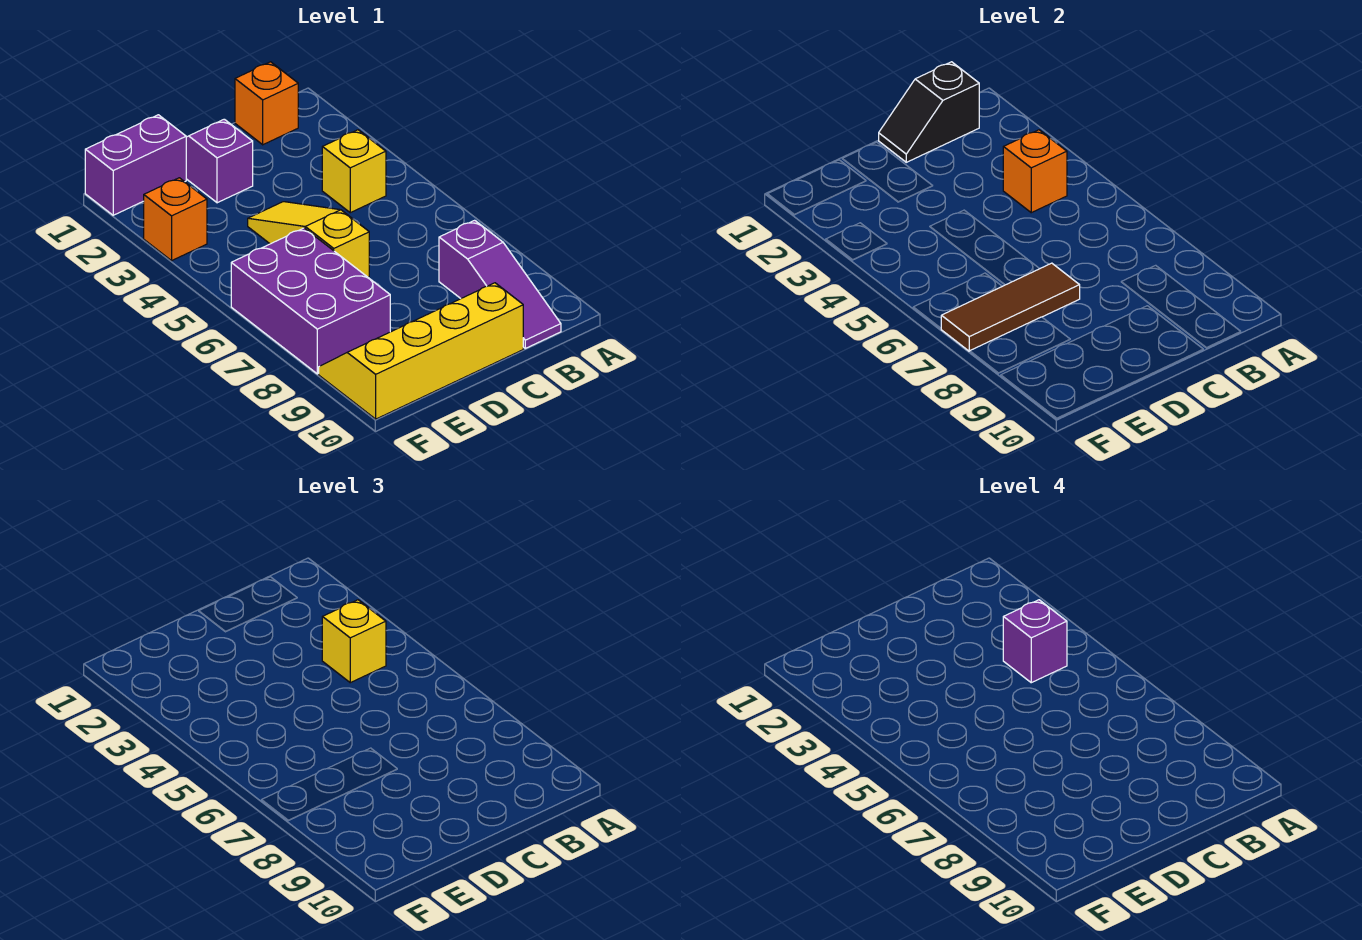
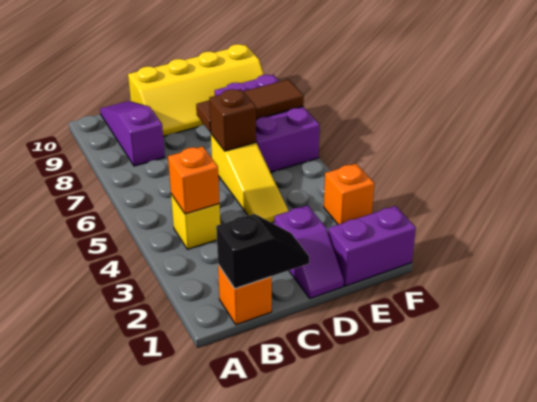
yellow brick B4 level 3 -> none
purple brick B4 level 4 -> none
none -> brown brick D6 level 2

